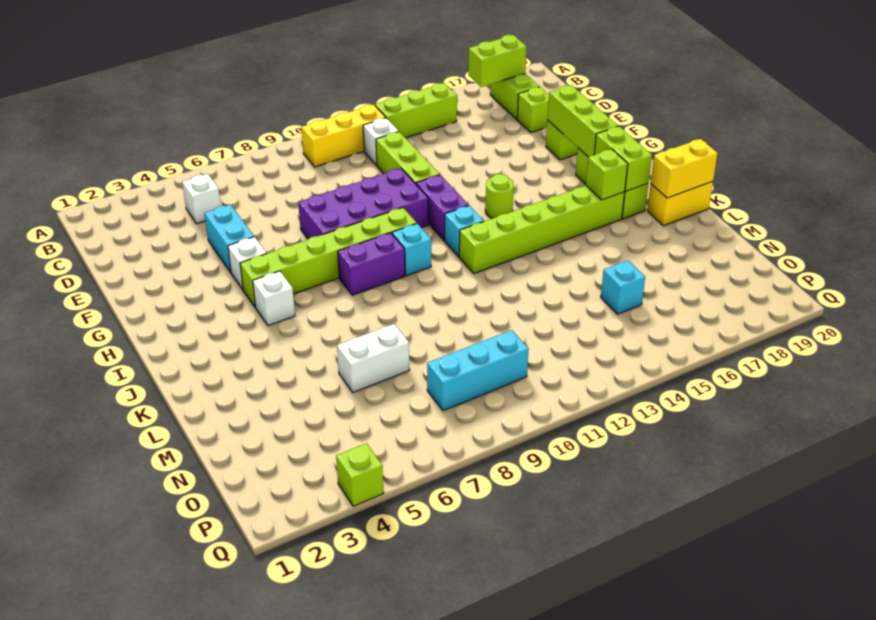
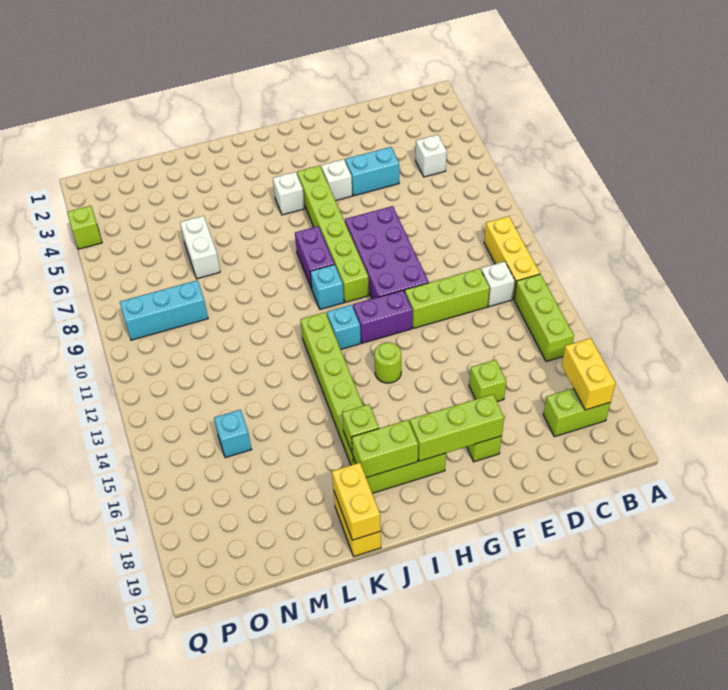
lime brick B17:B18 level 2 -> yellow brick B17:B18 level 2
lime brick D18 level 1 -> lime brick E16 level 1
cyan brick O8:O10 level 1 -> cyan brick N9:P9 level 1

